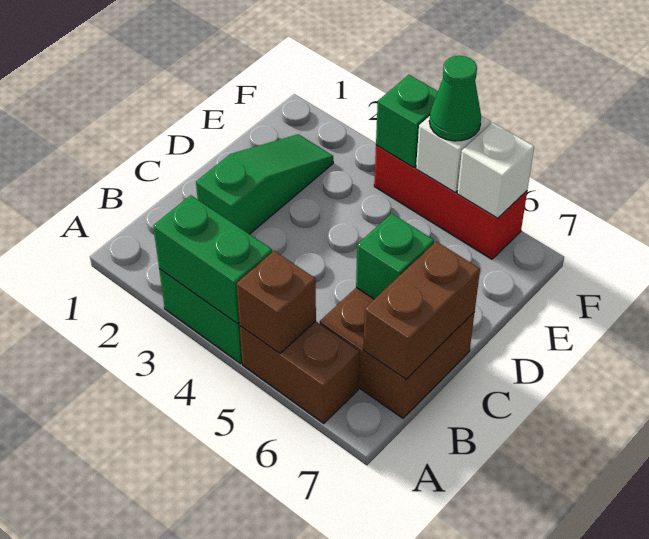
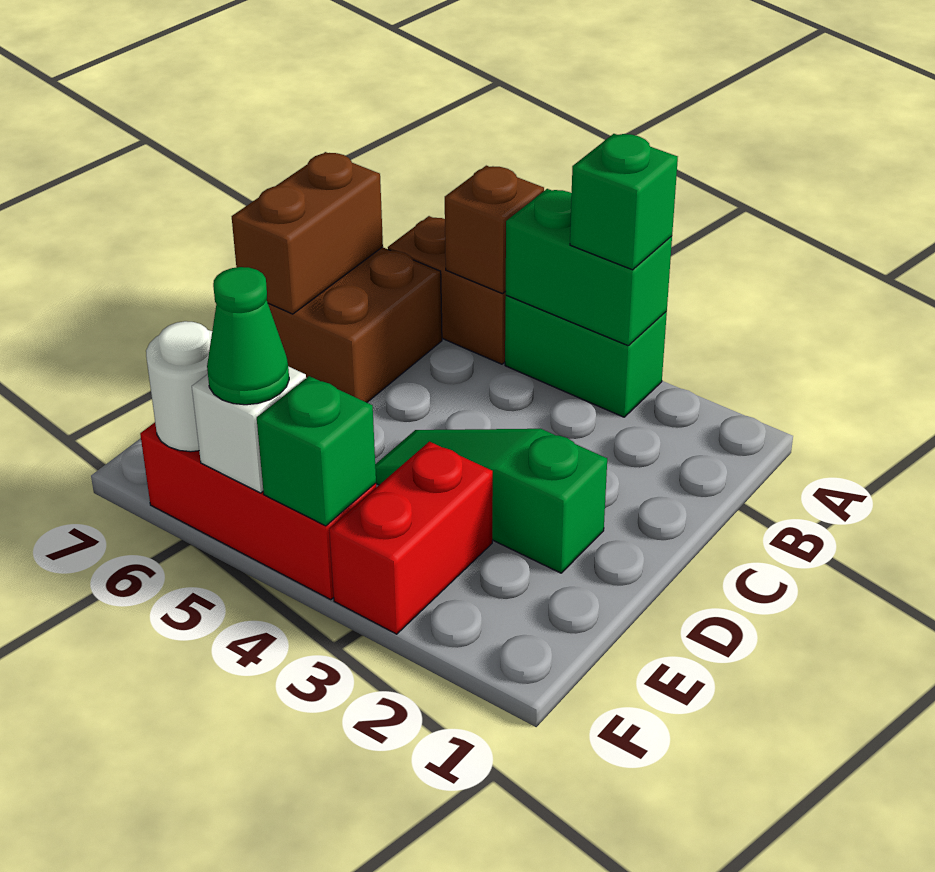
green slope C2:E2 level 1 top C -> green slope D2:D4 level 1 top 2
green brick C6 level 2 -> green brick A3 level 3
none -> red brick E3:F3 level 1
white brick F6 level 2 -> white round brick F6 level 2

